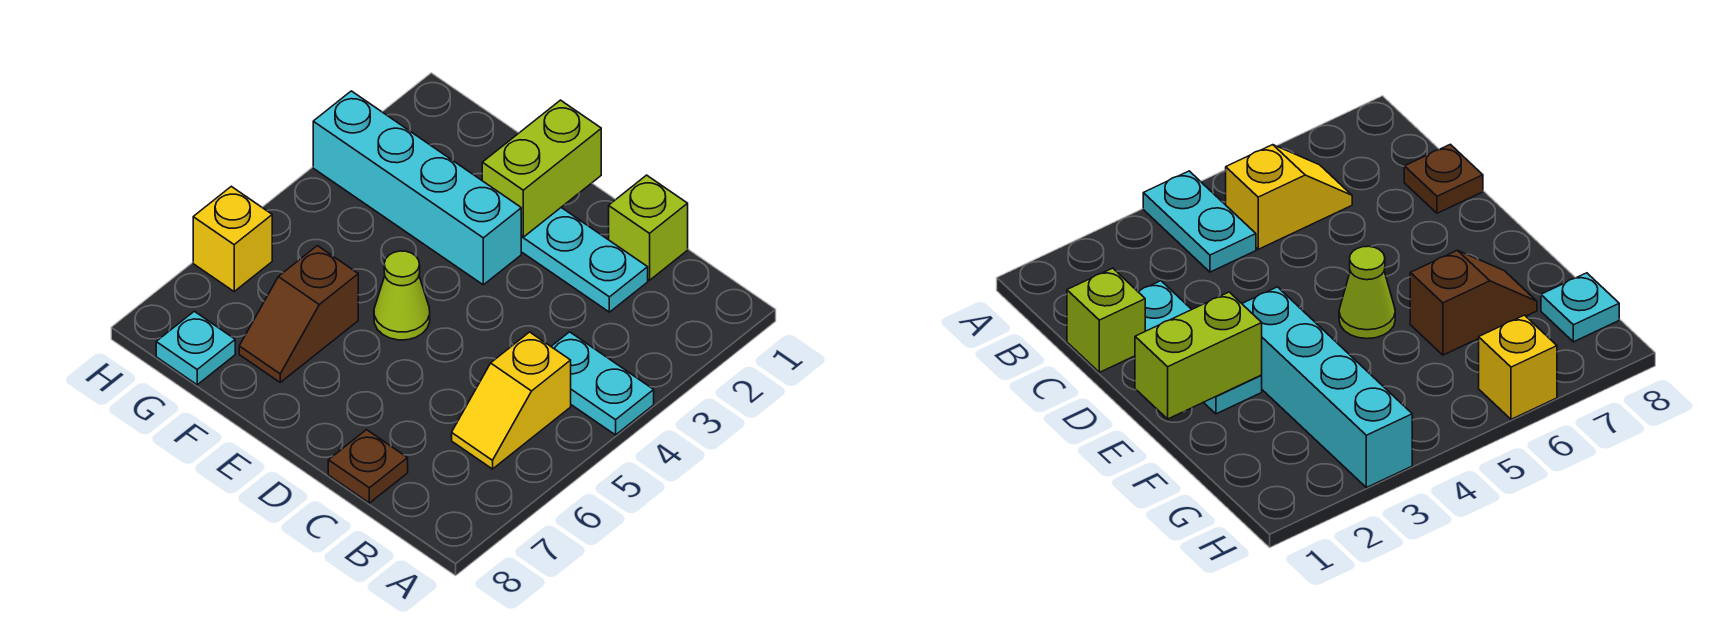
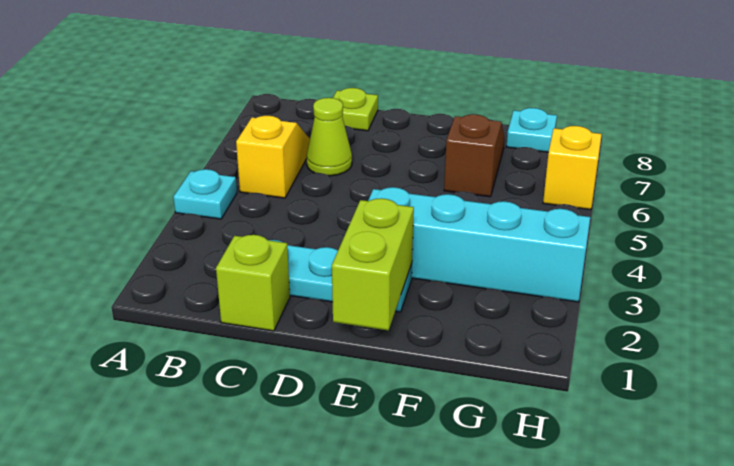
cyan plate A4:B4 level 1 -> cyan plate A4 level 1
brown plate C8 level 1 -> lime plate C8 level 1
lime cone E5 level 1 -> lime cone C6 level 1

